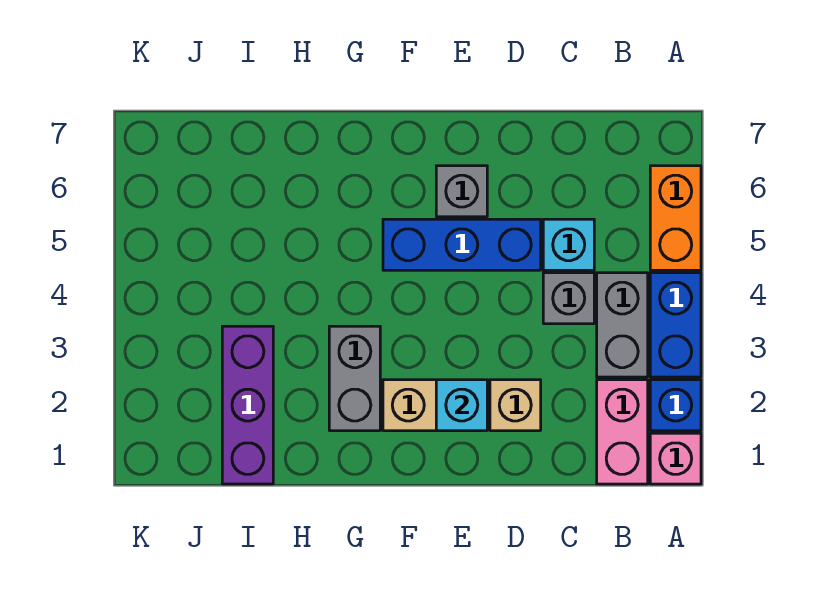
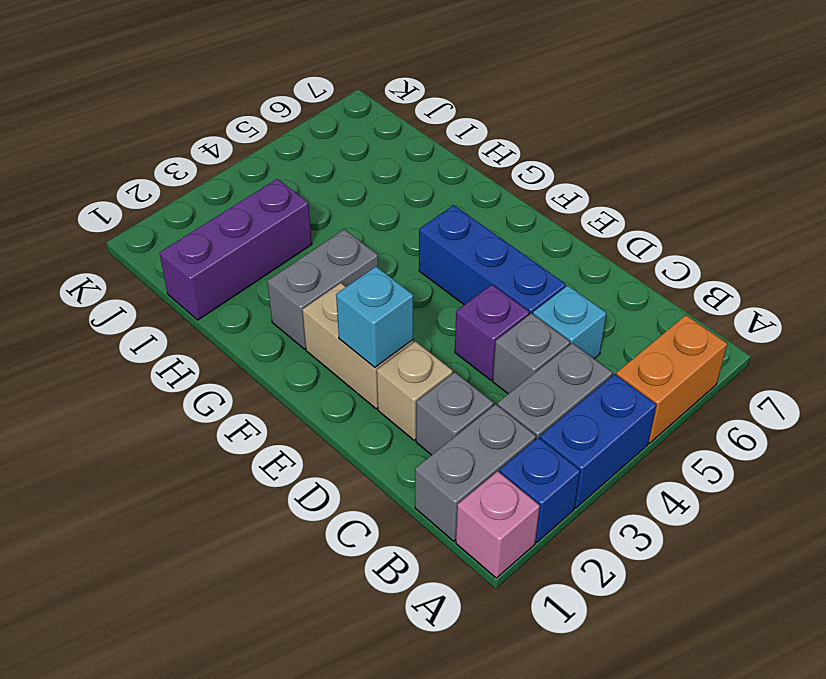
pink brick B1:B2 level 1 -> grey brick B1:B2 level 1
none -> purple brick D4 level 1
grey brick E6 level 1 -> grey brick C2 level 1

